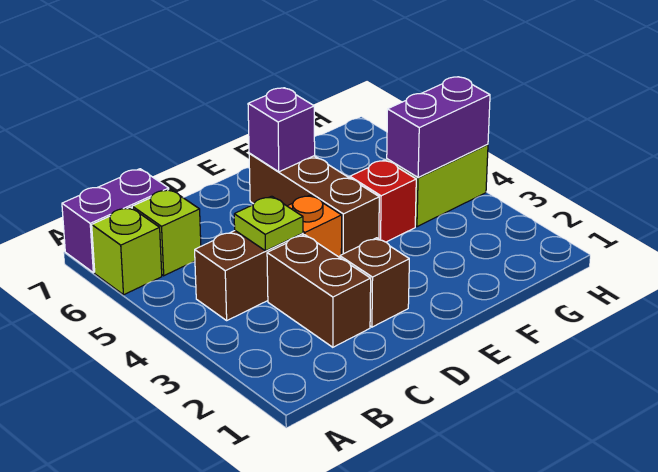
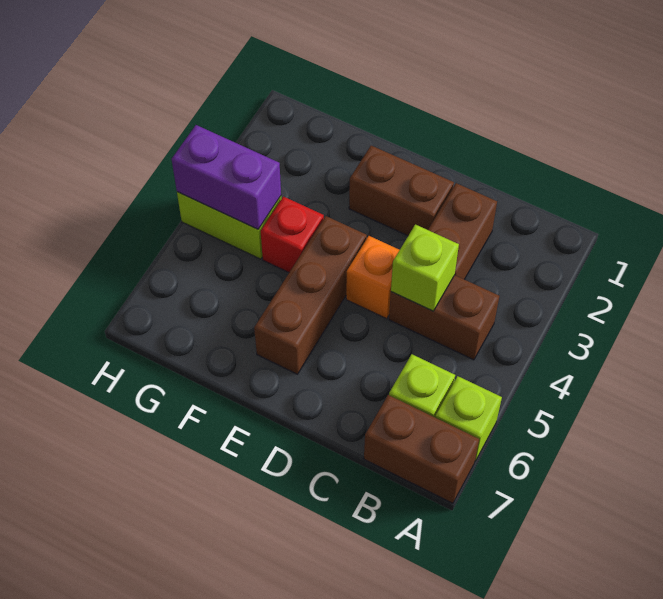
purple brick A7:B7 level 1 -> brown brick A7:B7 level 1
lime plate C4 level 2 -> lime brick C4 level 2
brown brick D2 level 1 -> brown brick D2:E2 level 1
purple brick E6 level 2 -> none

